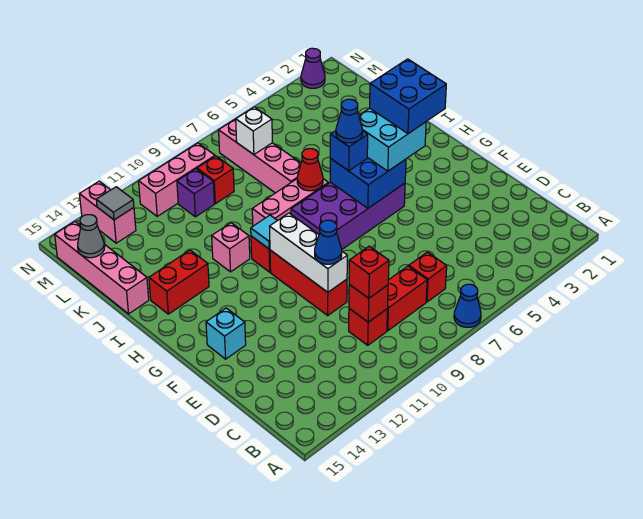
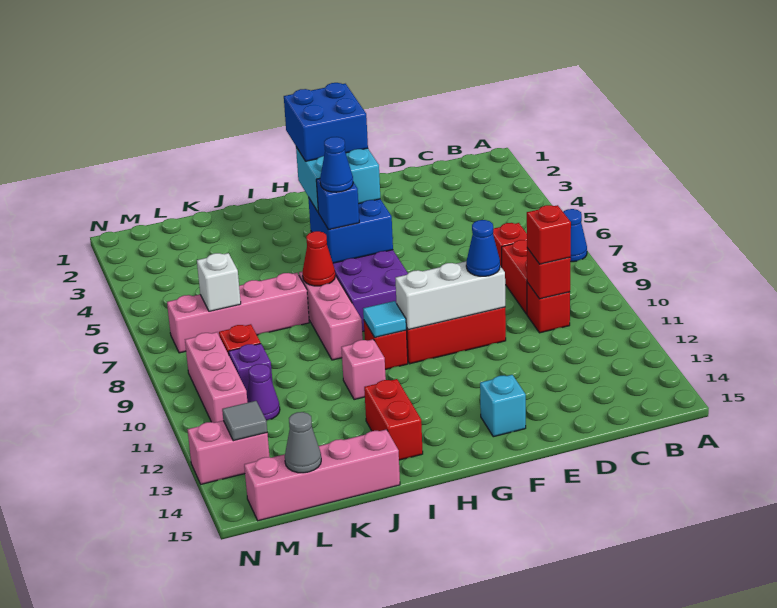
purple cone N2 level 1 -> purple cone L11 level 1

